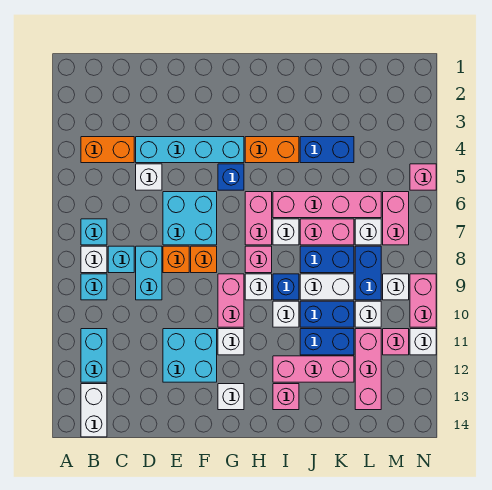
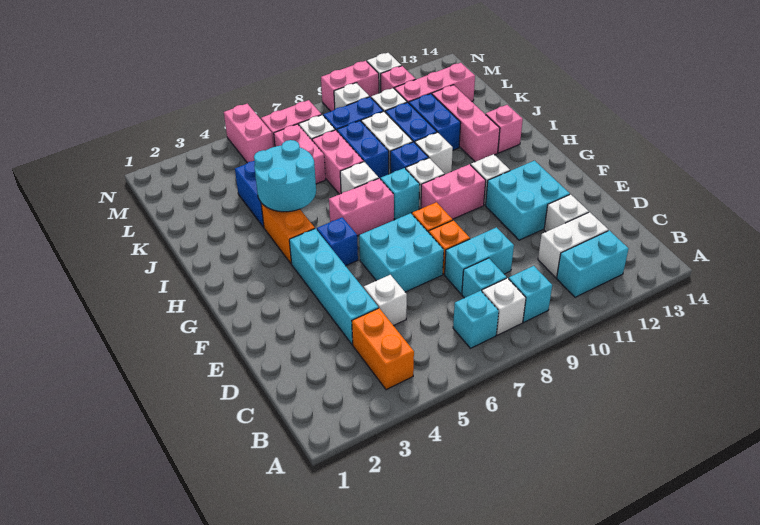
white brick B13:B14 level 1 -> white brick C11:C12 level 1
white brick G13 level 1 -> white brick D12 level 1
pink brick H8 level 1 -> cyan brick H8 level 1
none -> cyan round brick I4:J5 level 2
pink brick I6:L6 level 1 -> pink brick K6:L6 level 1
pink brick N5 level 1 -> pink brick M5:N5 level 1

